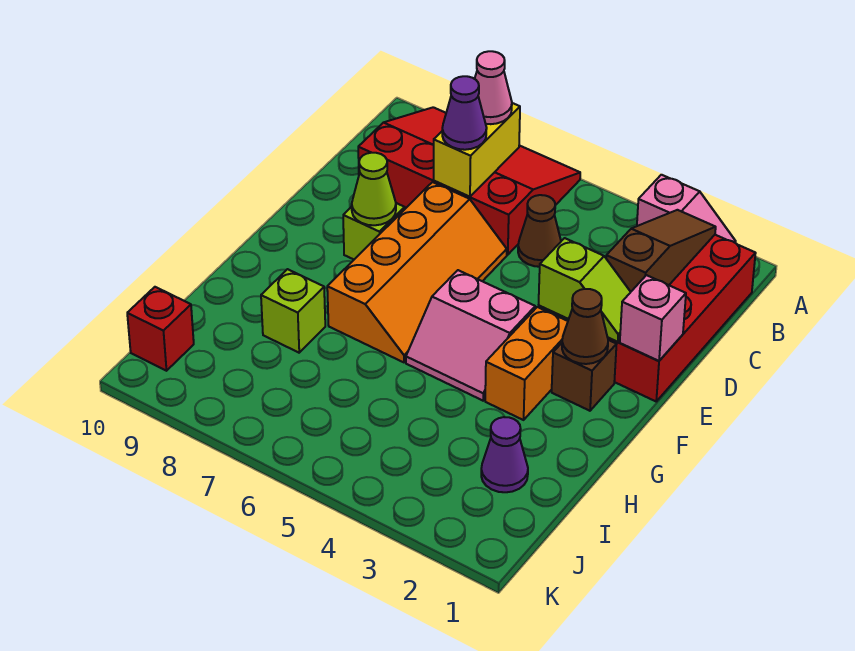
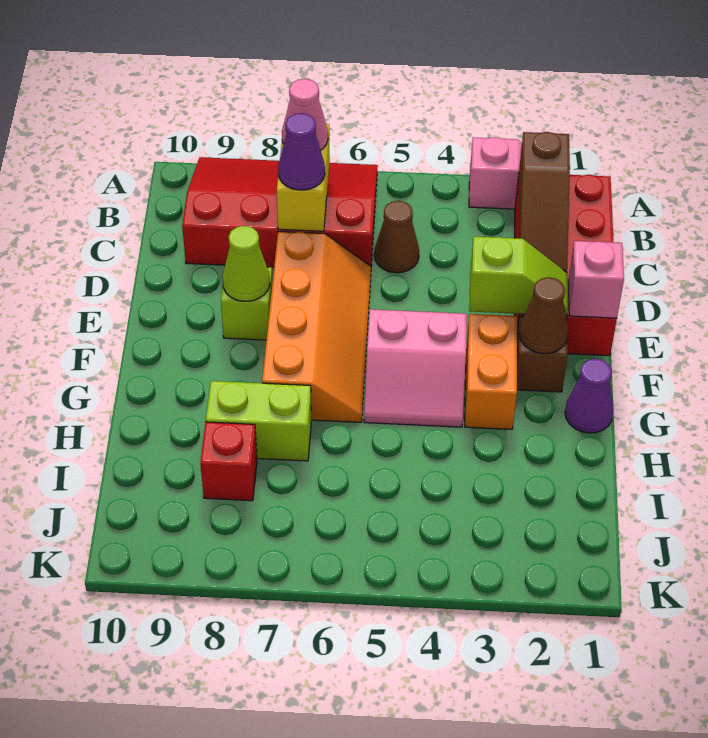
brown slope B2:D2 level 2 top D -> brown slope B2:D2 level 2 top B
lime brick H8 level 1 -> lime brick H7:H8 level 1
purple cone I2 level 1 -> purple cone G1 level 1
red brick J10 level 1 -> red brick I8 level 1

